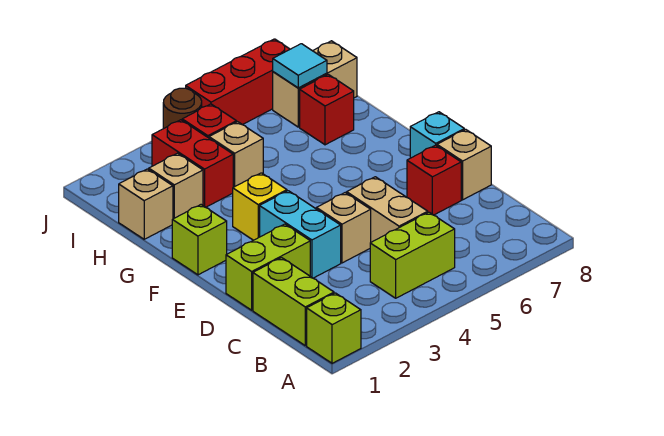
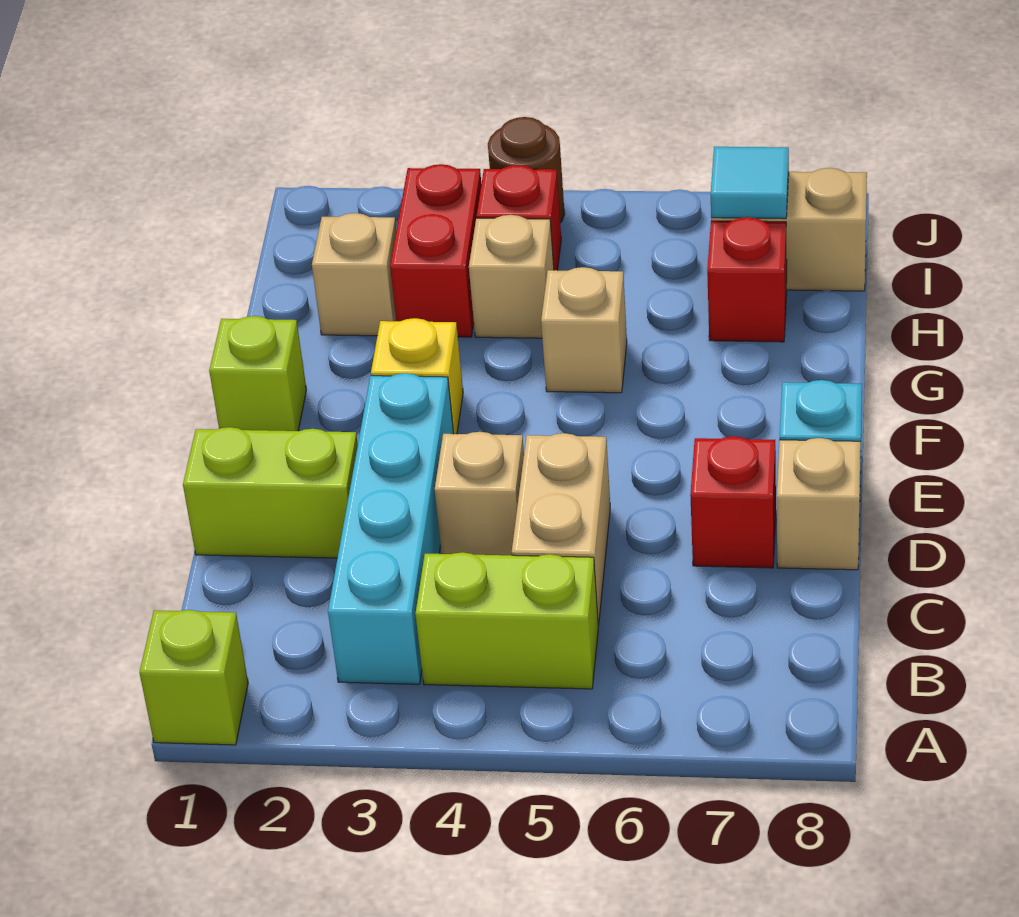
lime brick B1:C1 level 1 -> none
cyan brick D3:E3 level 1 -> cyan brick B3:E3 level 1
tan brick H1 level 1 -> tan brick G5 level 1
red brick J5:J7 level 1 -> none

